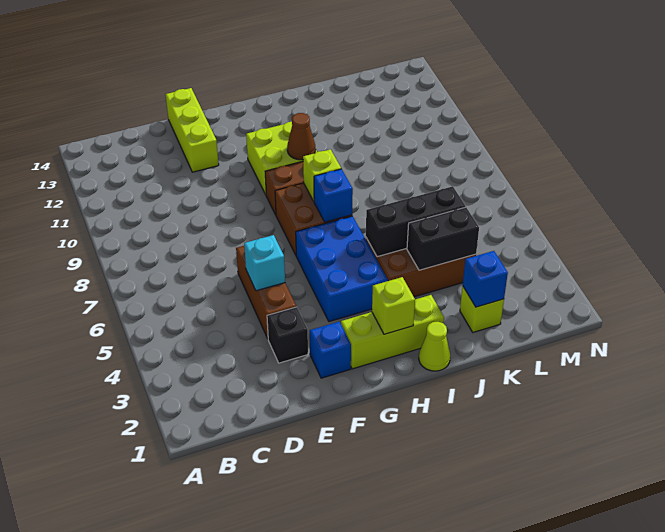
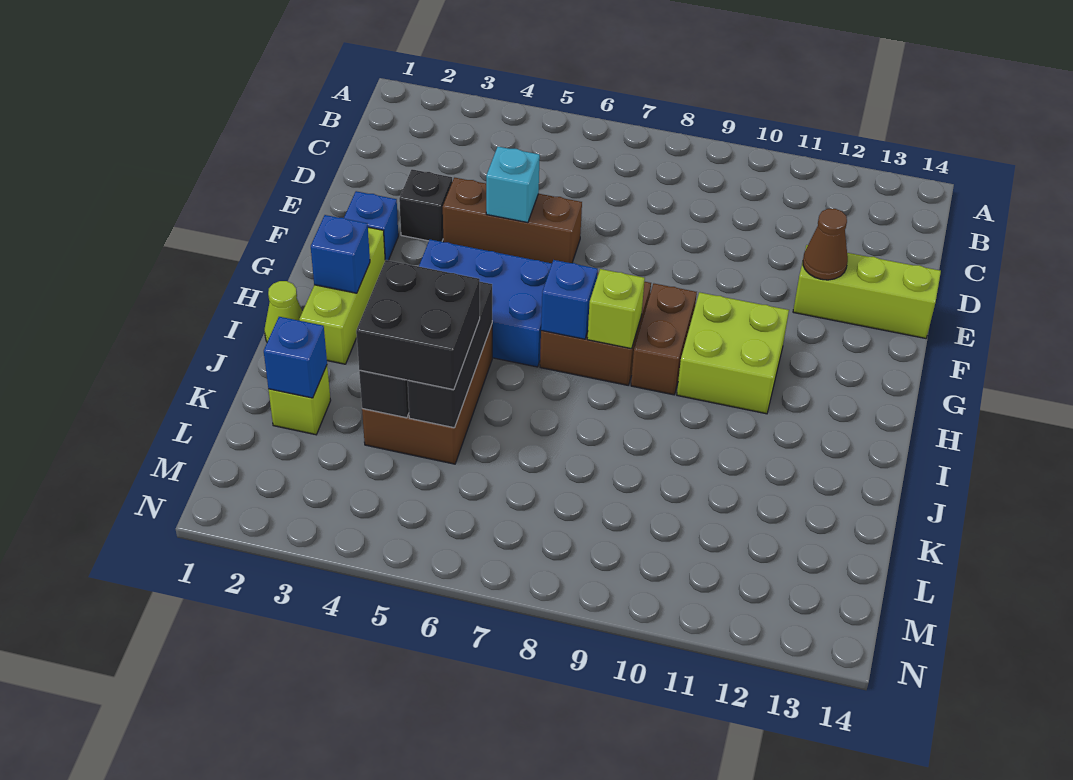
lime brick H2 level 2 -> blue brick H2 level 2
brown cone H10 level 2 -> brown cone E12 level 2
none -> black brick J4:K5 level 3

